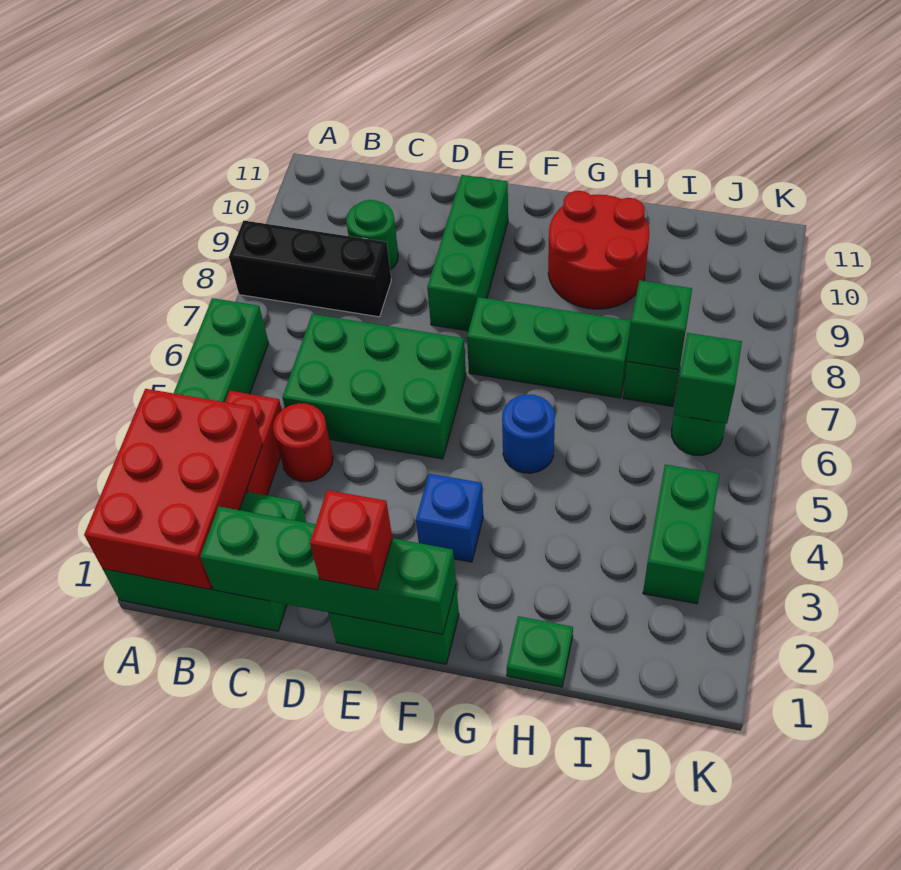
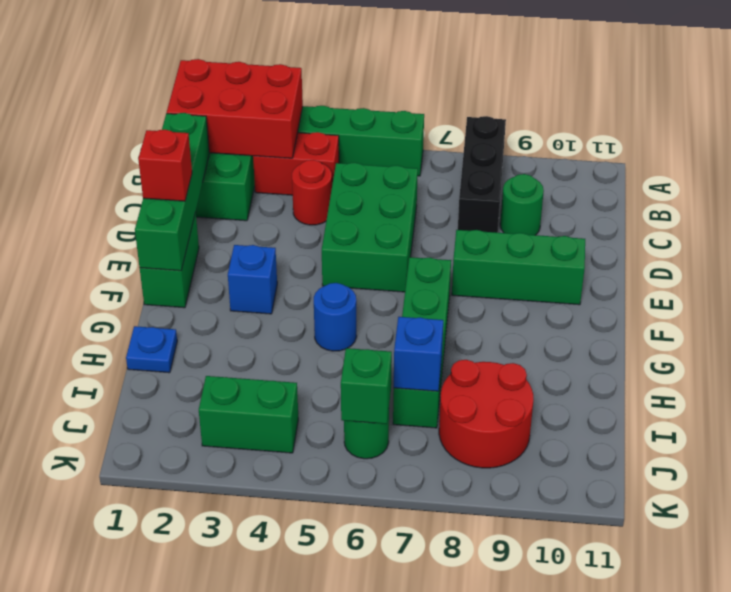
red round brick G9:H10 level 1 -> red round brick I8:J9 level 1
green plate H1 level 1 -> blue plate H1 level 1
green brick I7 level 2 -> blue brick I7 level 2

